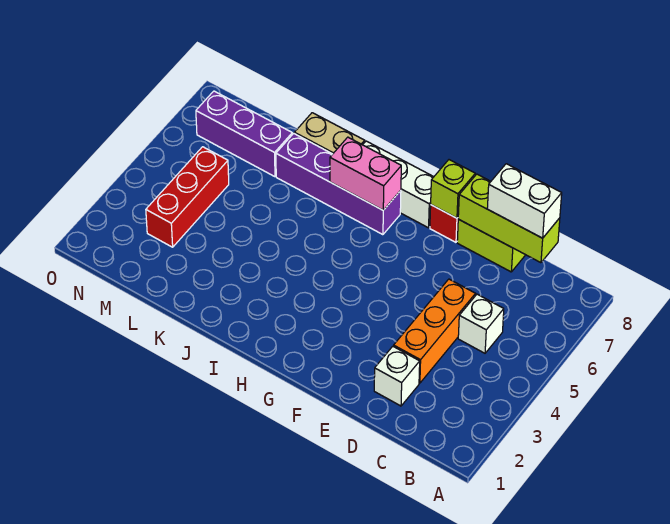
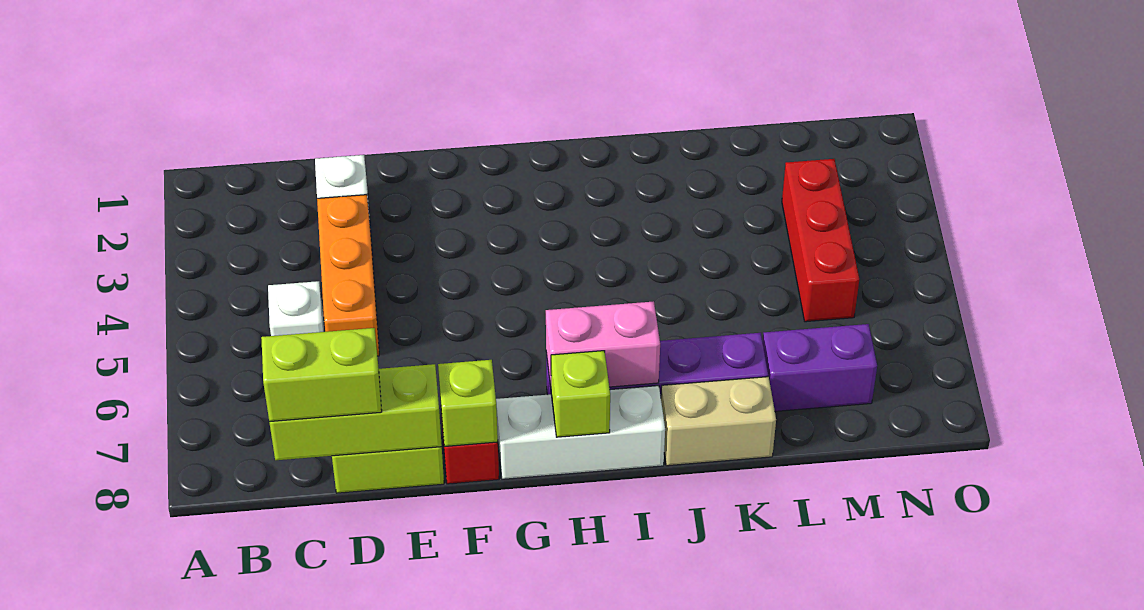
white brick C8:D8 level 3 -> lime brick C8:D8 level 3
none -> lime brick H8 level 2
purple brick L7:N7 level 1 -> purple brick L7:M7 level 1

